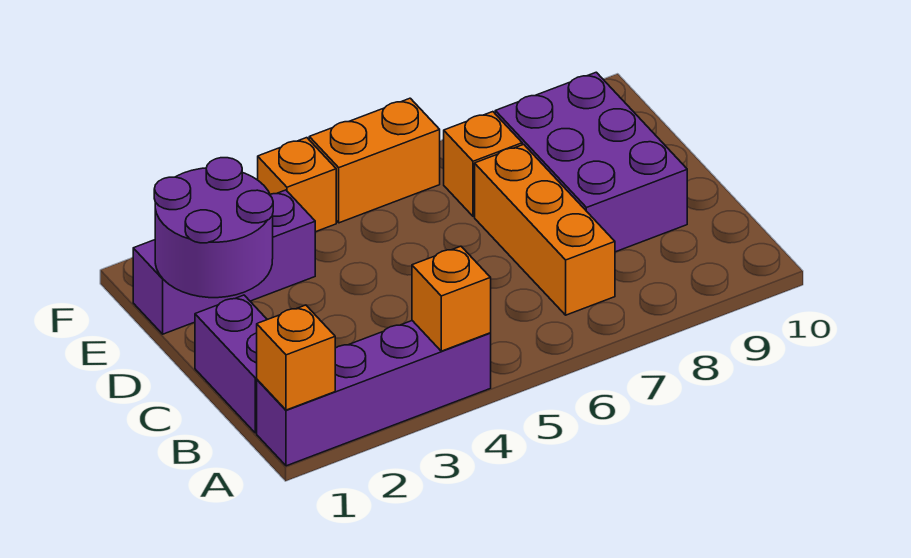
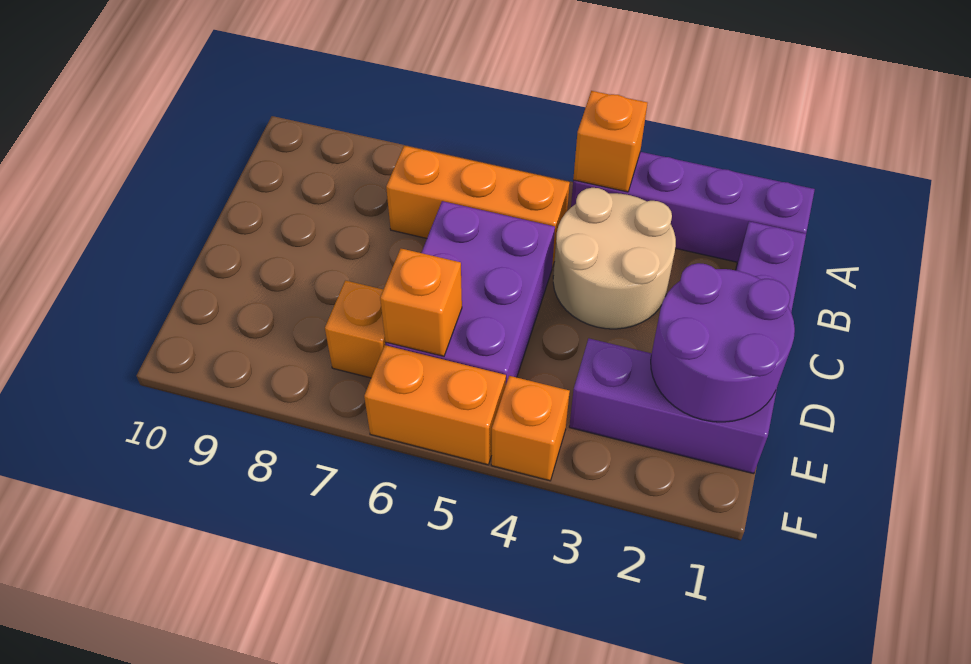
orange brick A1 level 2 -> orange brick E6 level 2
none -> tan round brick B3:C4 level 1
orange brick B7:D7 level 1 -> orange brick B5:B7 level 1
purple brick C8:E9 level 1 -> purple brick C5:E6 level 1

